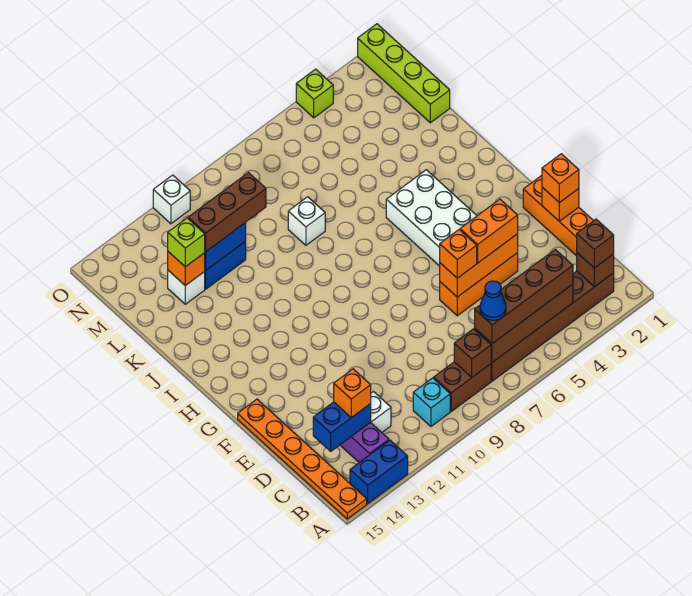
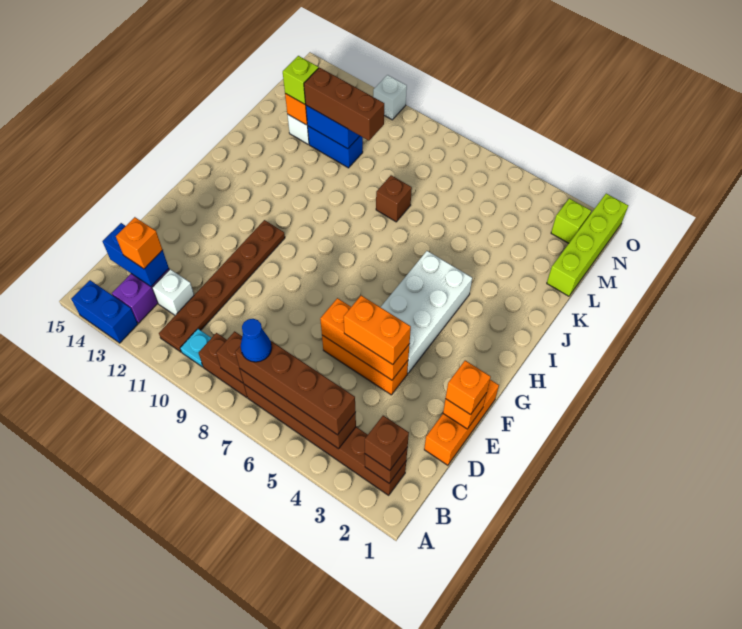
orange plate A15:F15 level 1 -> none
cyan brick B10 level 1 -> cyan plate B10 level 1
none -> brown plate B11:G11 level 1
orange brick E6 level 3 -> none
white brick K8 level 1 -> brown brick K8 level 1
lime brick O4 level 1 -> lime brick N2 level 1

